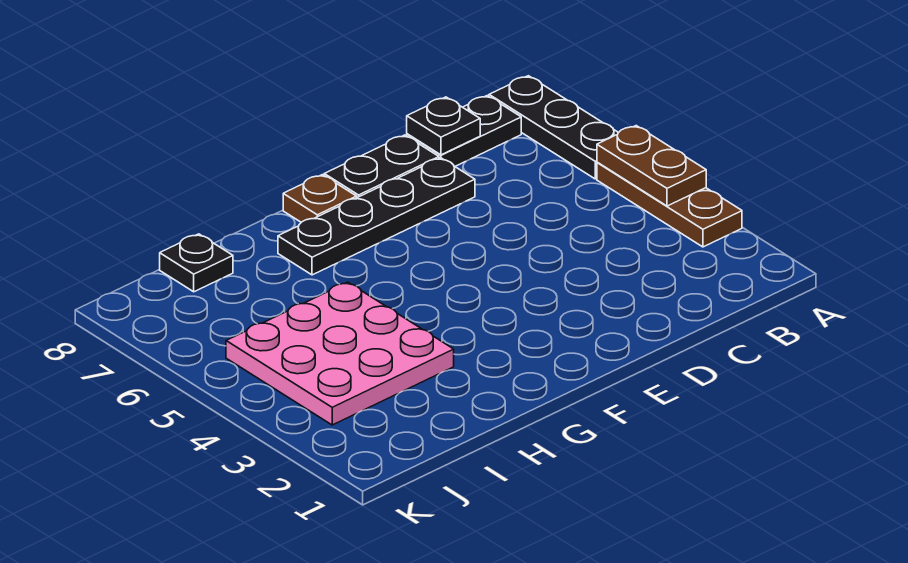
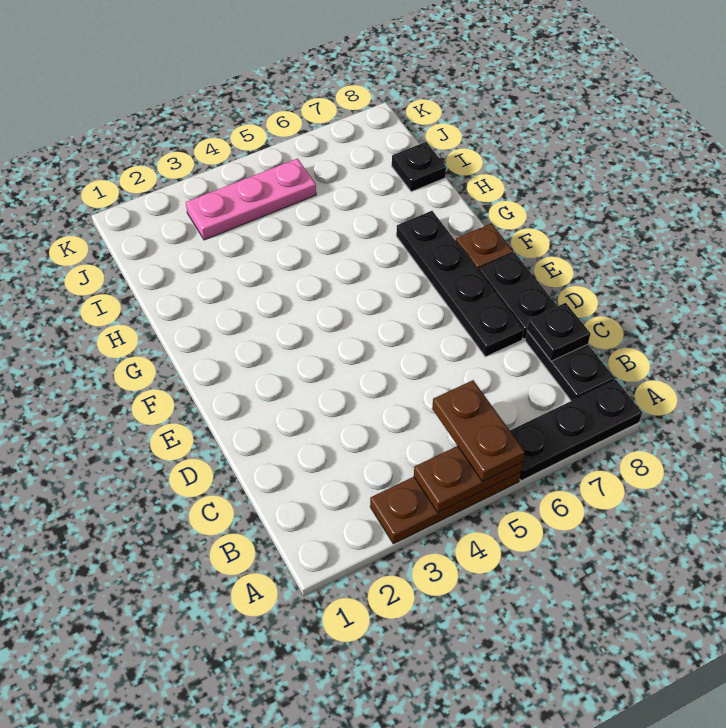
none -> brown plate A5:B5 level 3
pink plate H3:J5 level 1 -> pink plate J3:J5 level 1

